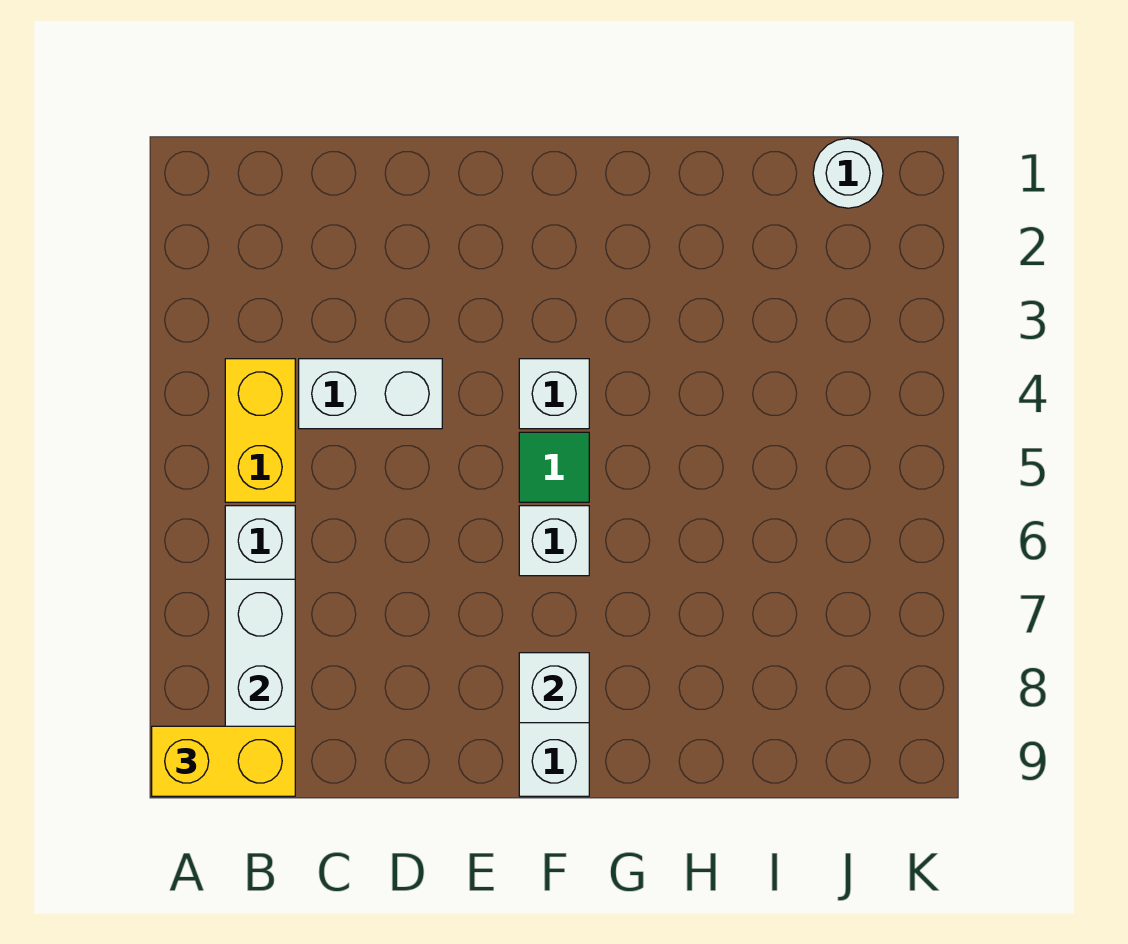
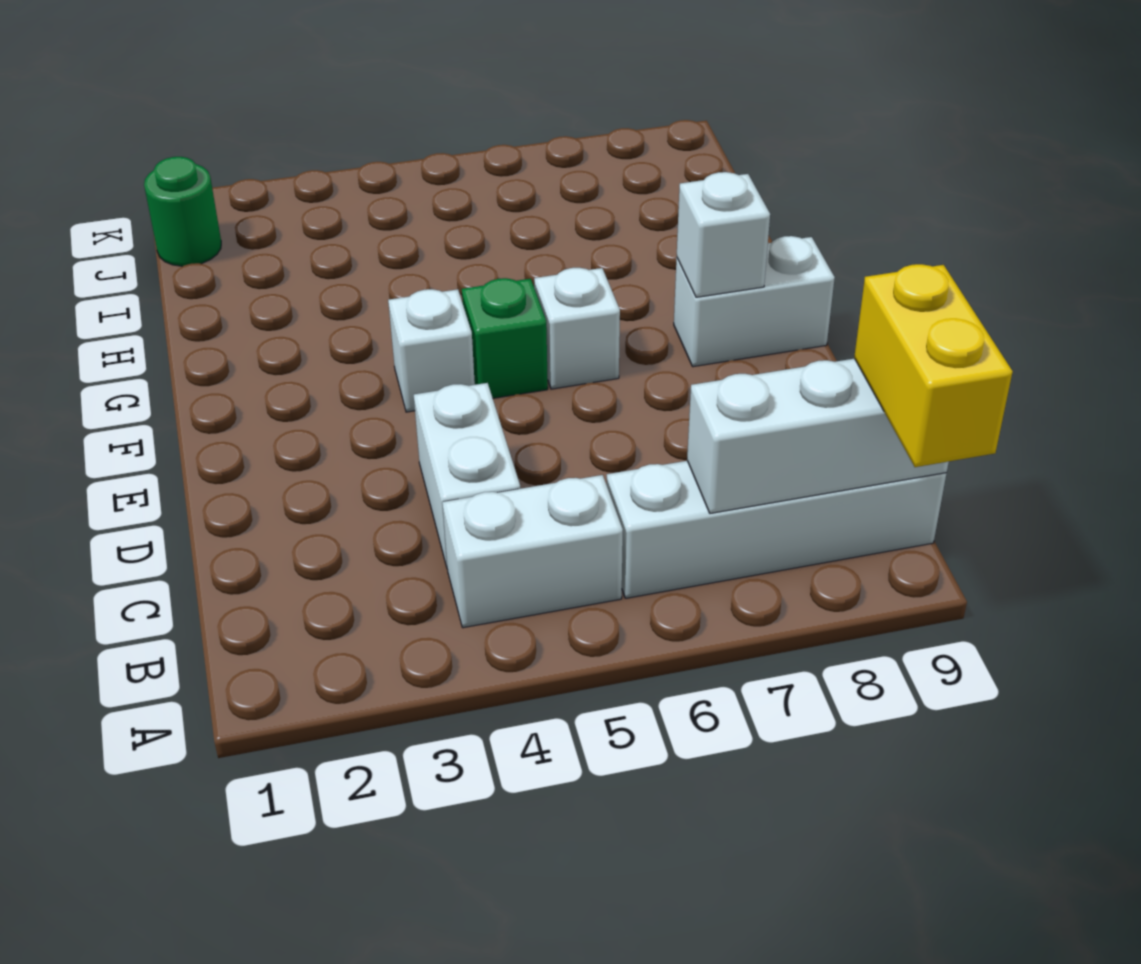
yellow brick B4:B5 level 1 -> white brick B4:B5 level 1
green tile F5 level 1 -> green brick F5 level 1
white round brick J1 level 1 -> green round brick J1 level 1

